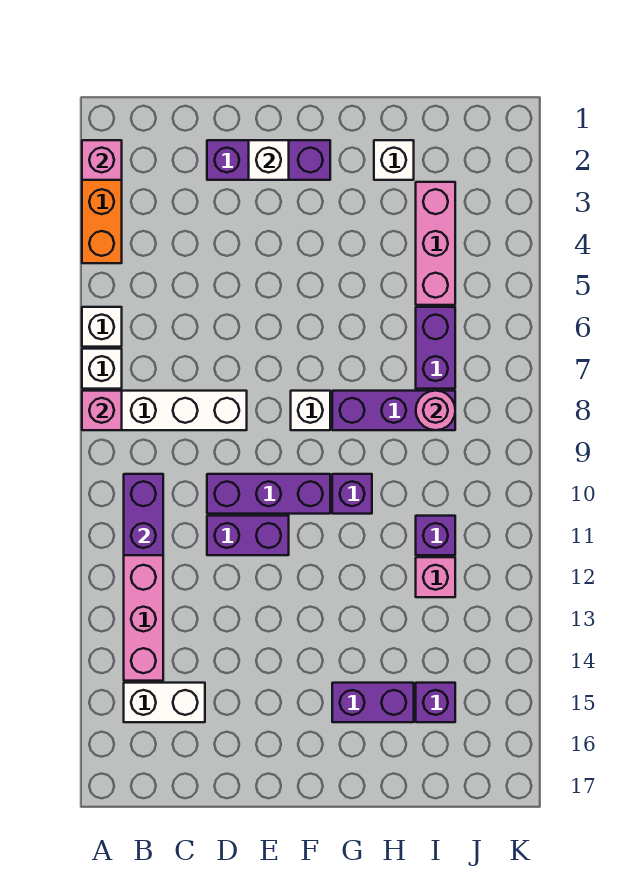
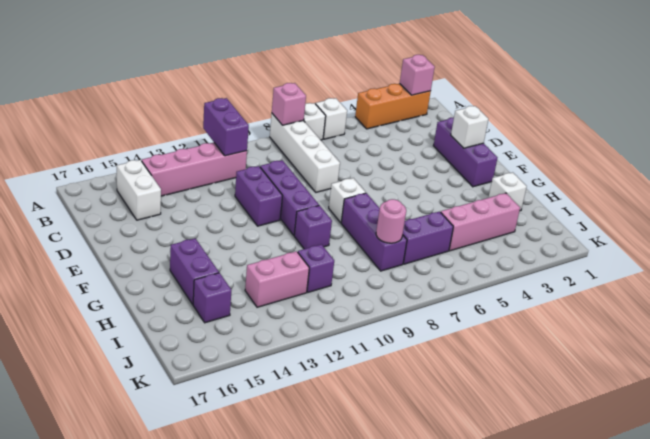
purple brick B10:B11 level 2 -> purple brick A11:B11 level 2
pink brick I12 level 1 -> pink brick I12:I13 level 1

